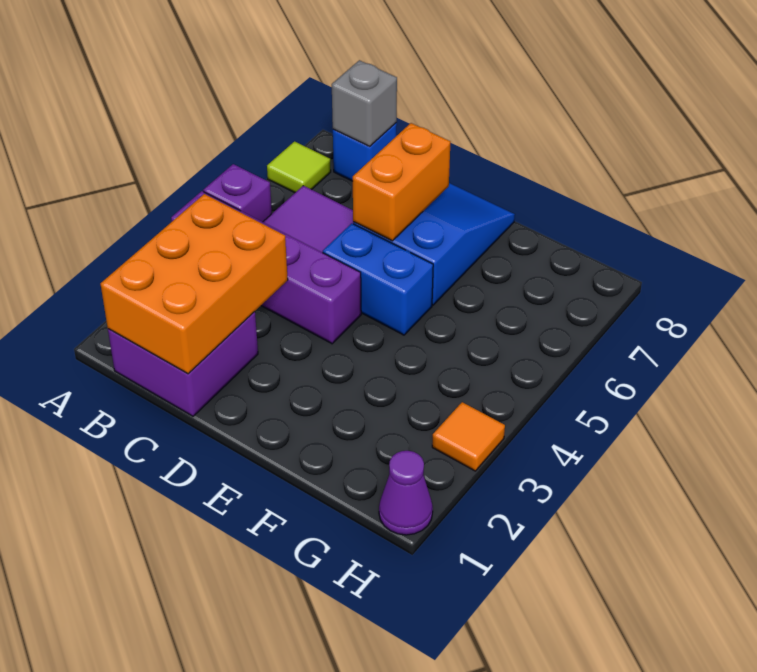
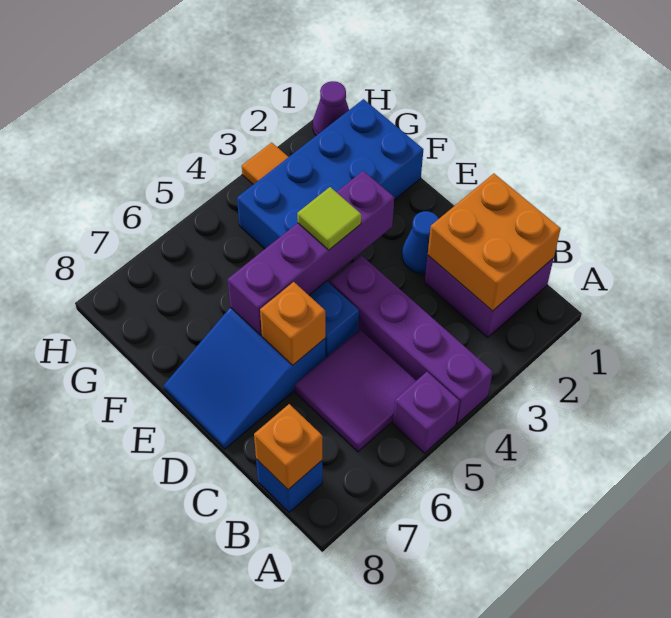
lime tile A7 level 1 -> lime tile E4 level 3
orange brick B1:C3 level 2 -> orange brick B1:C2 level 2
grey brick B8 level 2 -> orange brick B8 level 2
none -> blue cone D2 level 1
orange brick D6:D7 level 2 -> orange brick D6 level 2
none -> purple brick E3:E6 level 2
none -> blue brick F1:G4 level 1

